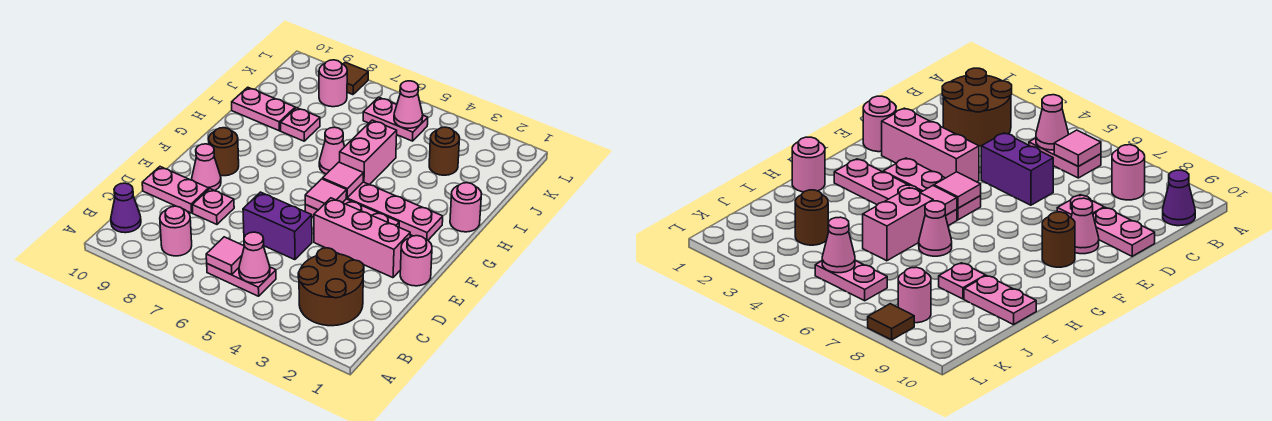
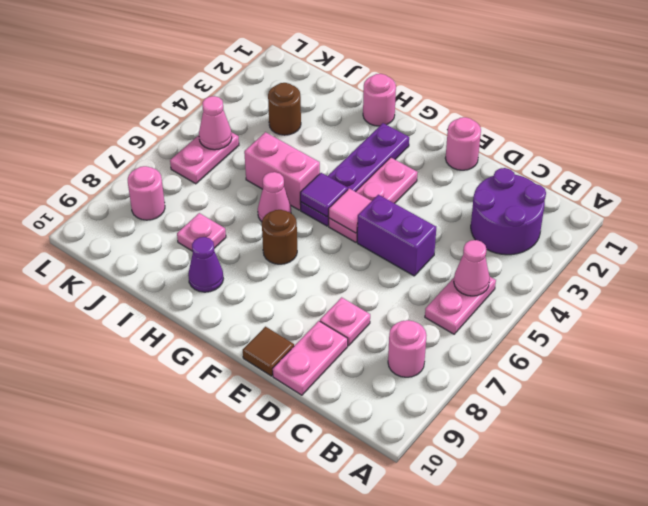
brown round brick B2:C3 level 1 -> purple round brick B2:C3 level 1
pink tile B6 level 2 -> none
purple cone B10 level 1 -> purple cone H9 level 1
purple brick D5:D6 level 1 -> purple brick D5:E5 level 1
pink brick E2:E4 level 1 -> none
pink cone E9 level 1 -> none
brown round brick F9 level 1 -> brown round brick G7 level 1
pink plate G2:G5 level 1 -> purple plate G2:G5 level 1
pink tile G5 level 2 -> purple tile G5 level 2
pink plate I9:I10 level 1 -> none
brown tile L8 level 1 -> brown tile E10 level 1

